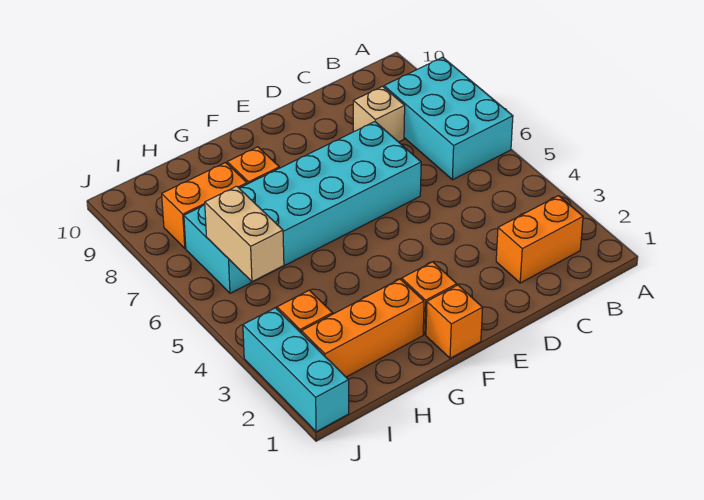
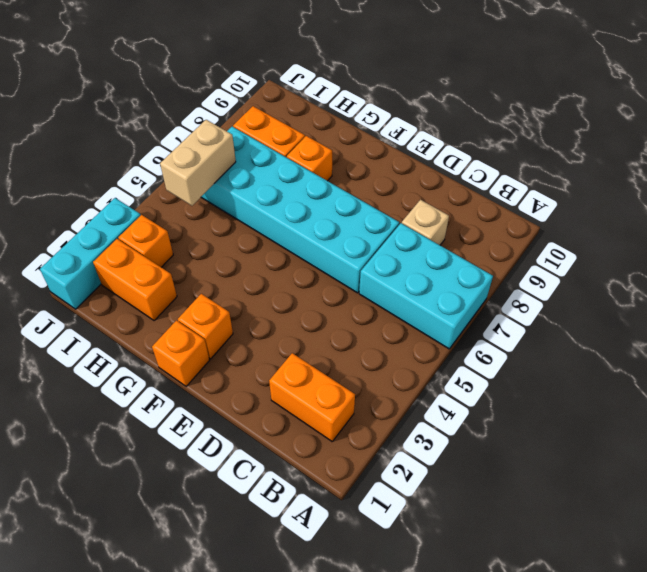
cyan brick A6:B8 level 1 -> cyan brick A6:C7 level 1
orange brick G2:I2 level 1 -> orange brick H2:I2 level 1

